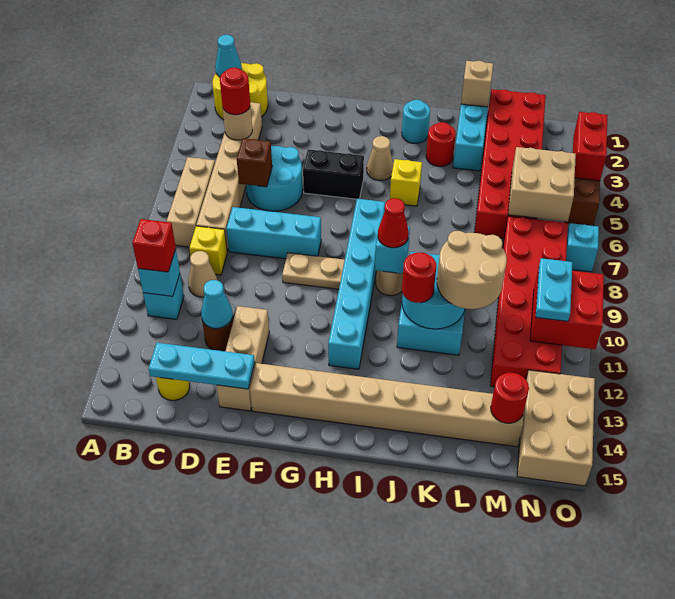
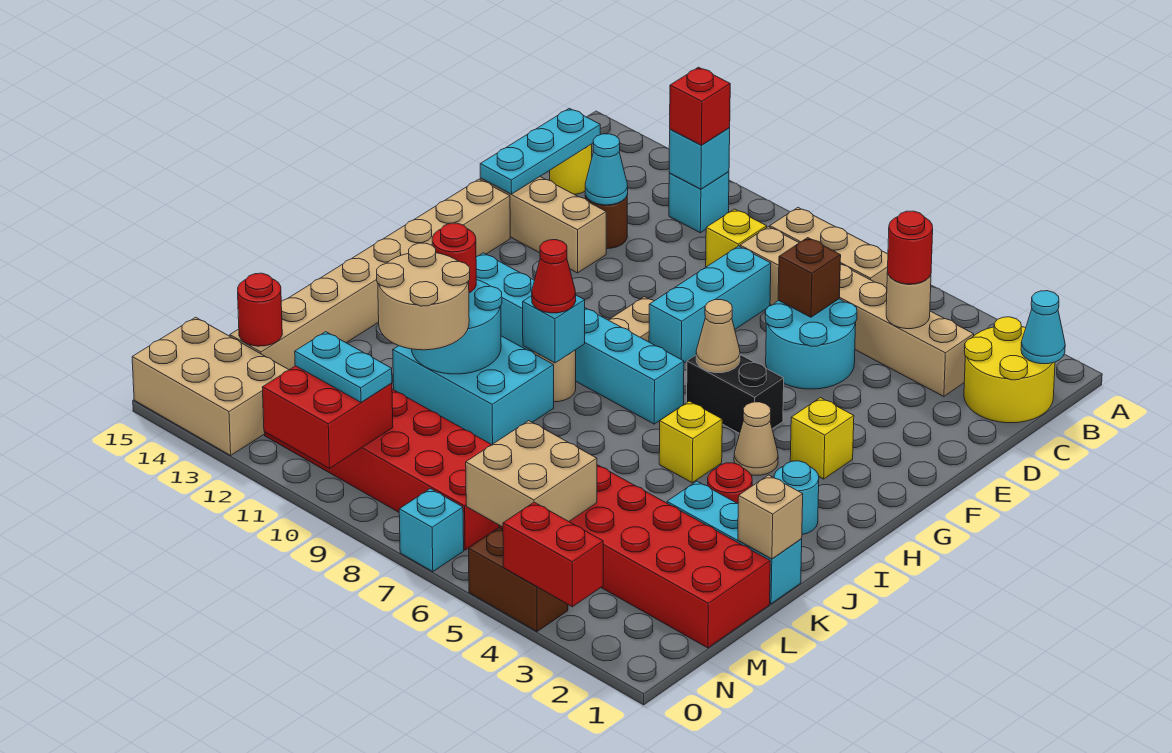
tan cone C10 level 1 -> tan cone G6 level 2
black brick F5:G5 level 1 -> black brick G5:G6 level 1
none -> yellow brick G3 level 1

